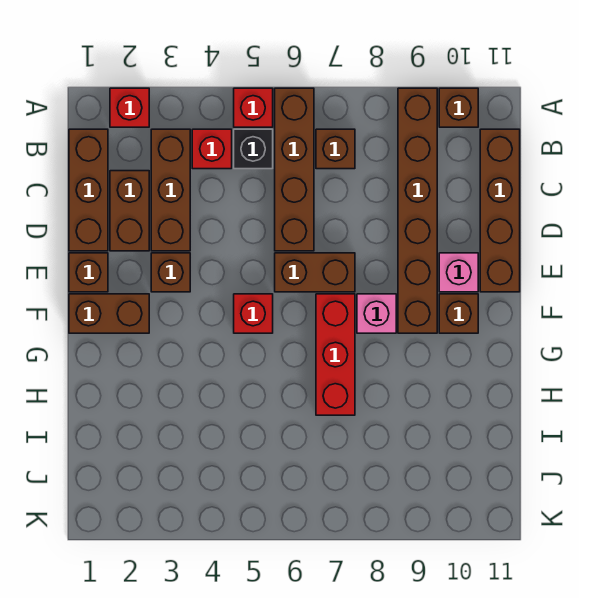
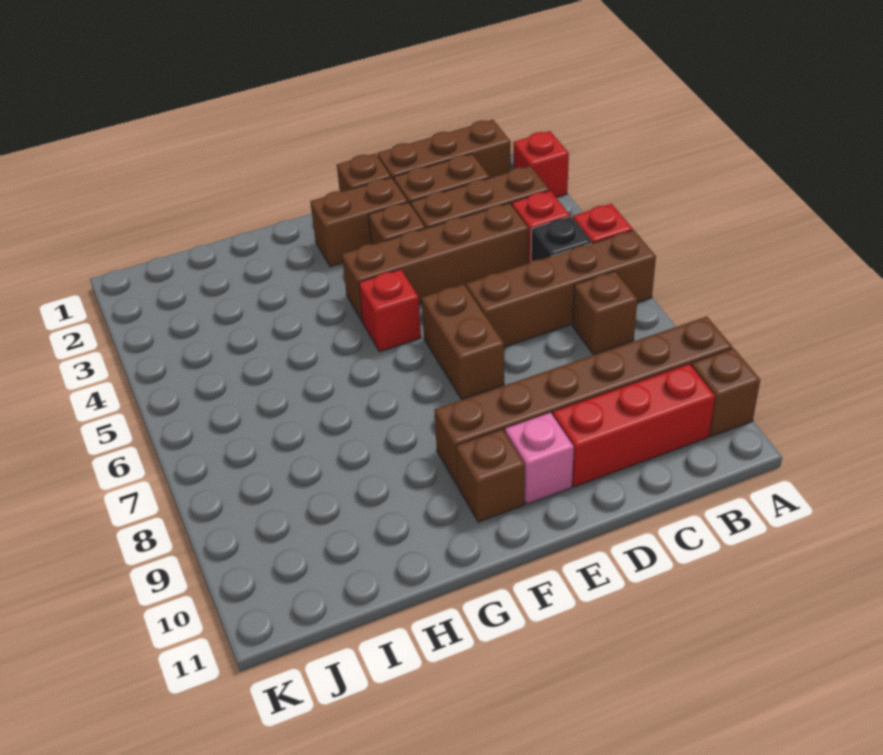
brown brick B11:E11 level 1 -> brown brick C4:F4 level 1
brown brick F1:F2 level 1 -> brown brick E2:F2 level 1
red brick F7:H7 level 1 -> red brick B10:D10 level 1
pink brick F8 level 1 -> none

